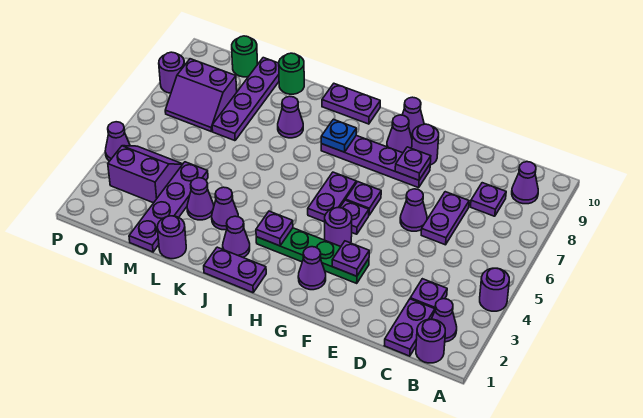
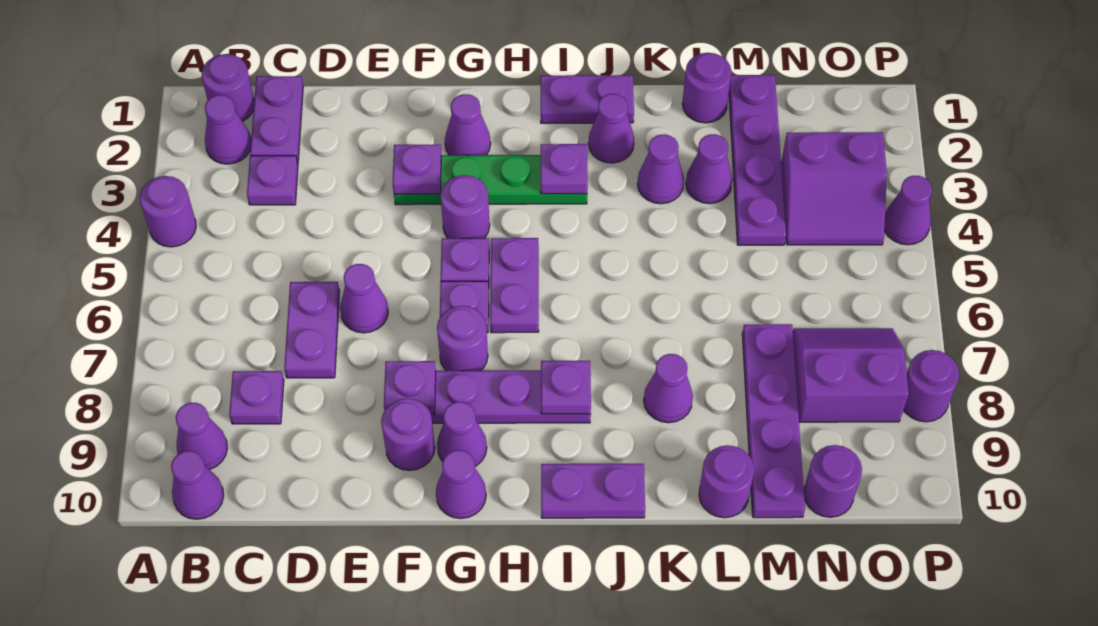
none -> purple cone B10 level 1
none -> purple round brick G7 level 1
blue plate I8 level 2 -> purple plate I8 level 2
green round brick L10 level 1 -> purple round brick L10 level 1
green round brick N10 level 1 -> purple round brick N10 level 1

